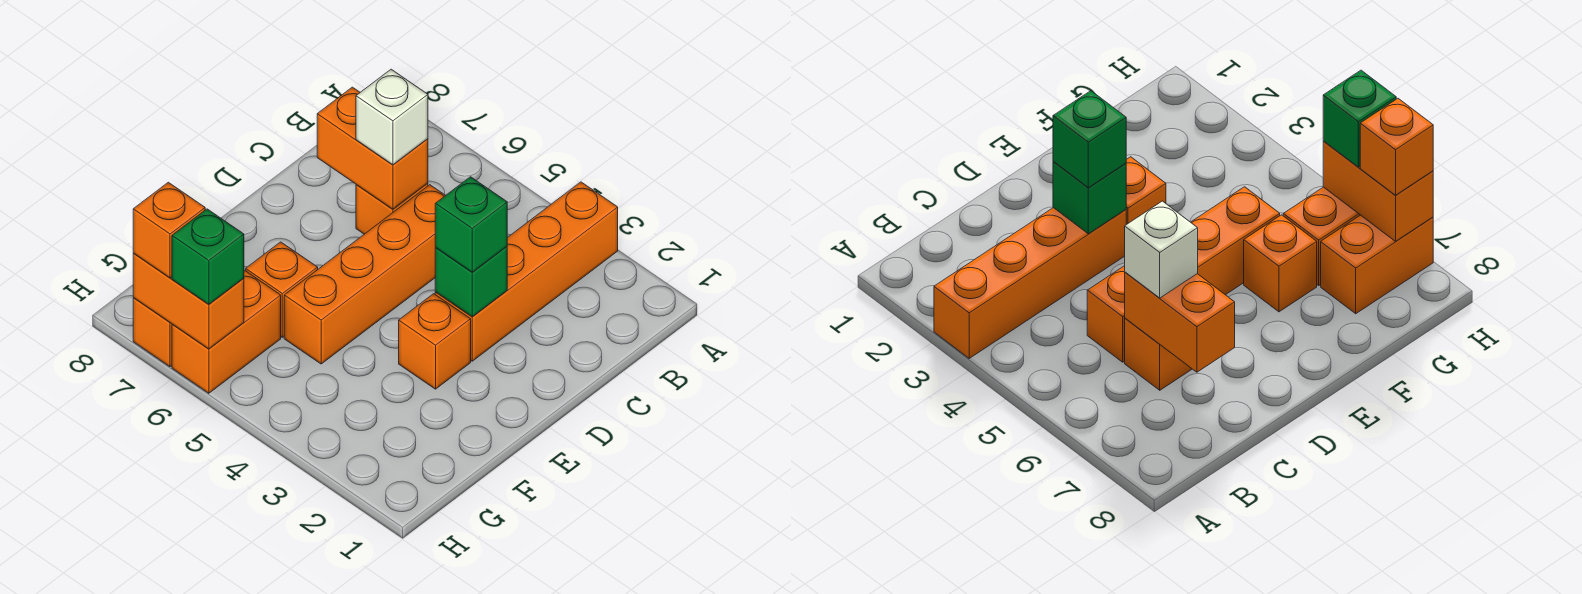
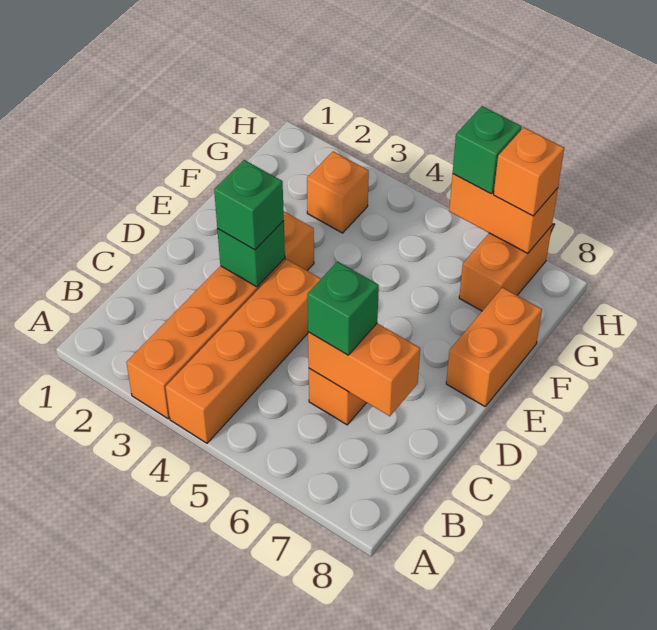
orange brick C5:F5 level 1 -> orange brick A4:D4 level 1
white brick C6 level 3 -> green brick C6 level 3
orange brick F6 level 1 -> orange brick G3 level 1
orange brick G6:H6 level 1 -> orange brick E8:F8 level 1

